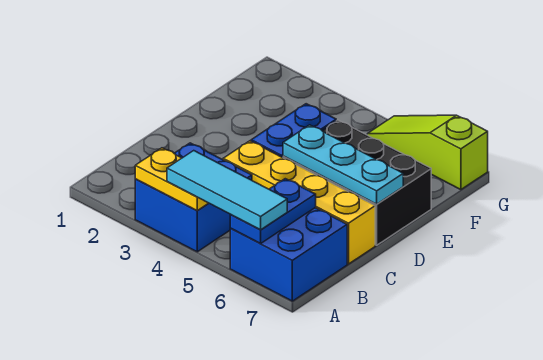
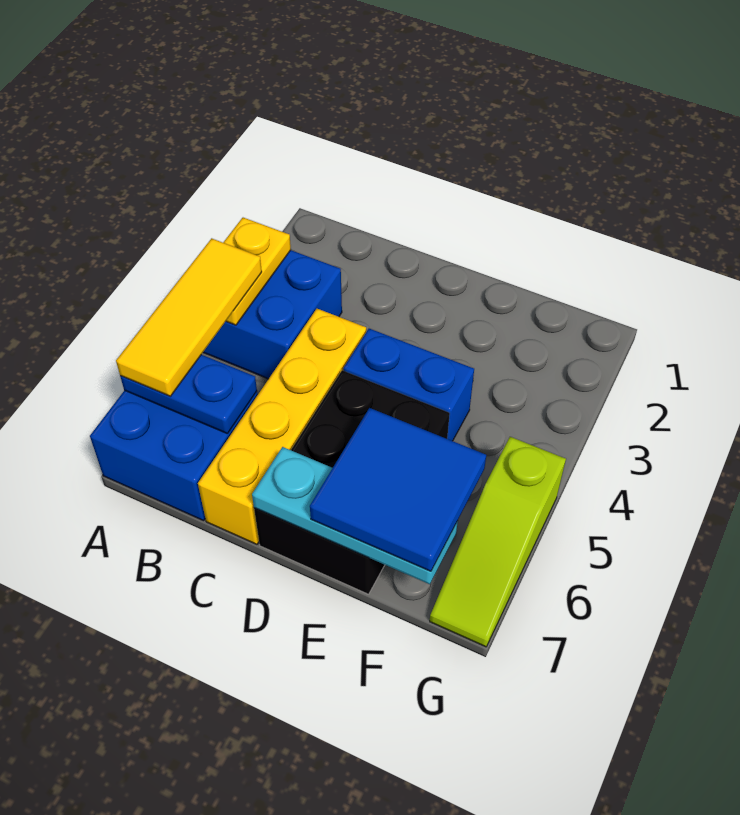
cyan tile A4:A6 level 3 -> yellow tile A4:A6 level 3
cyan plate D5:D7 level 2 -> cyan plate D7:F7 level 2
none -> blue tile E6:F7 level 3
lime slope G5:G7 level 1 top 7 -> lime slope G5:G7 level 1 top 5

